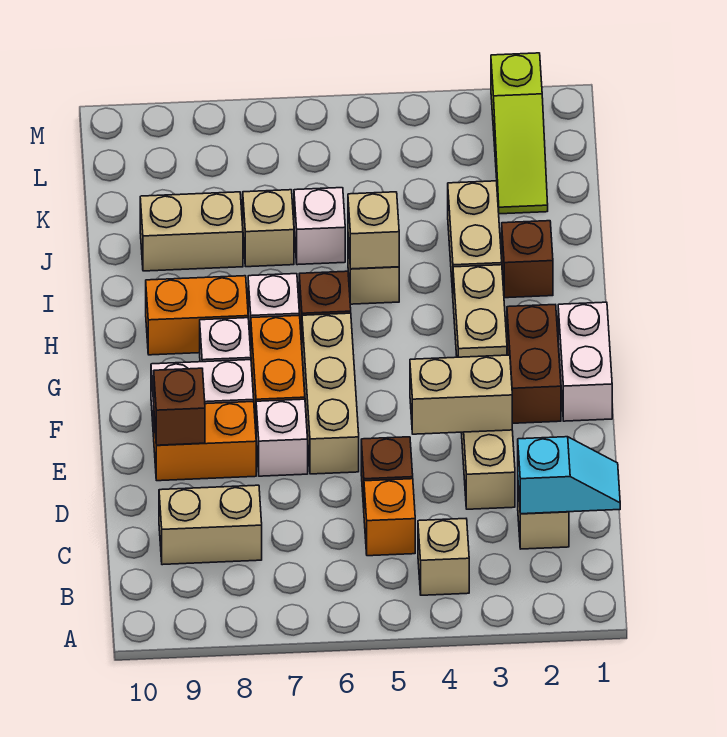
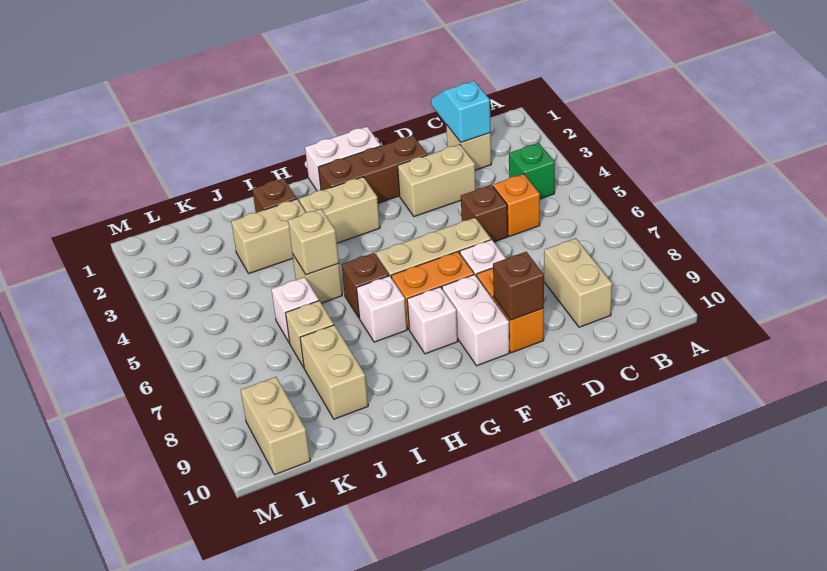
tan brick B4 level 1 -> green brick B4 level 1
tan brick E3:E4 level 2 -> tan brick L9:L10 level 1
brown brick F2:G2 level 1 -> brown brick E2:G2 level 1
orange brick H8:H9 level 1 -> none
lime slope K2:M2 level 1 top M -> none

